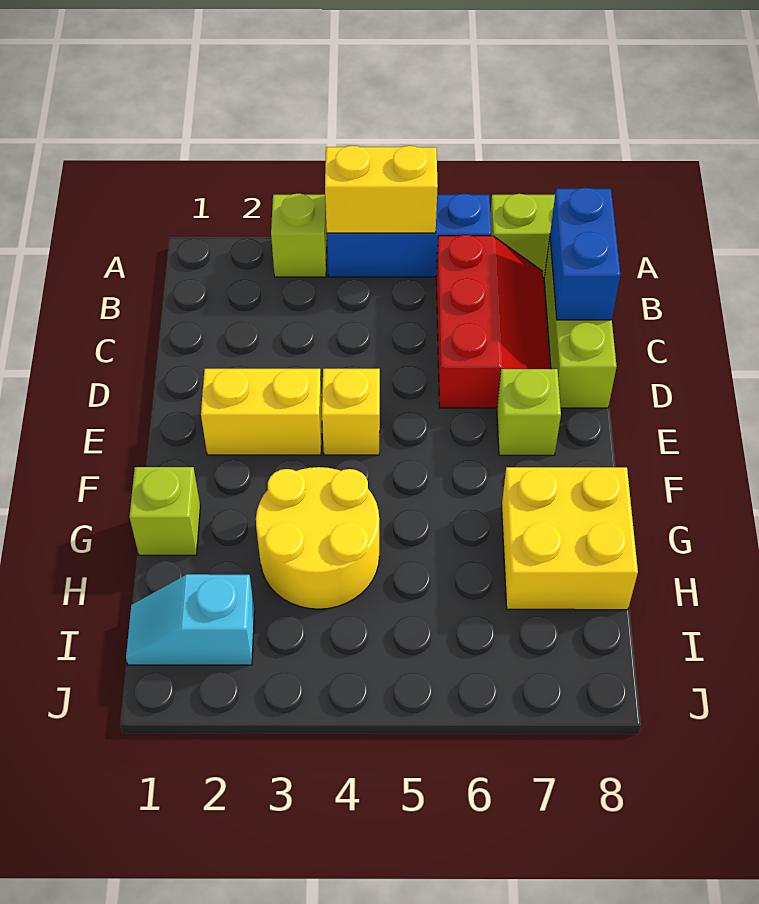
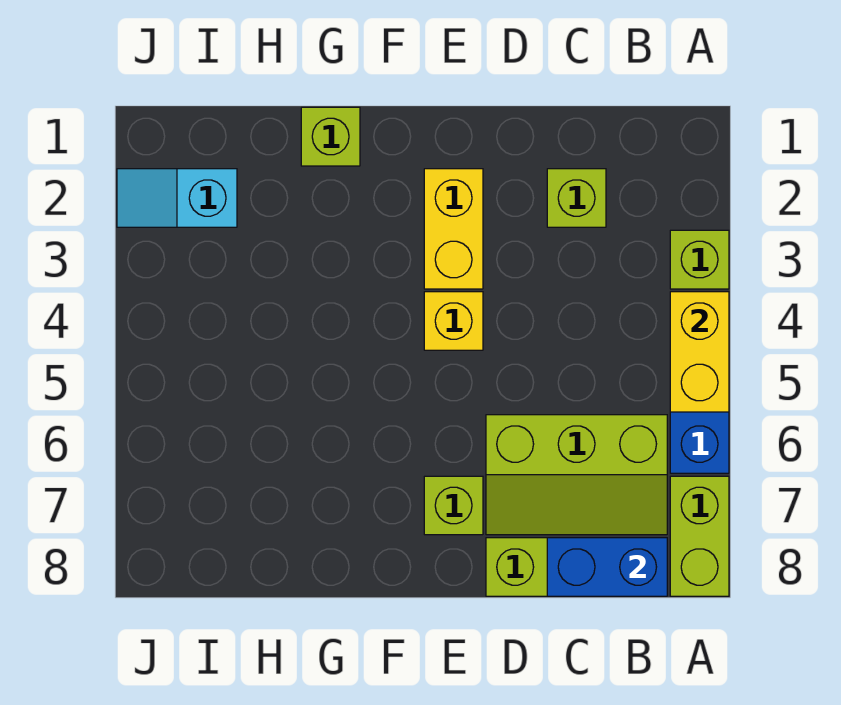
red slope B6:D7 level 1 top 6 -> lime slope B6:D7 level 1 top 6
none -> lime brick C2 level 1
yellow round brick G3:H4 level 1 -> none
yellow brick G7:H8 level 1 -> none
cyan slope I1:I2 level 1 top 2 -> cyan slope I2:J2 level 1 top I

